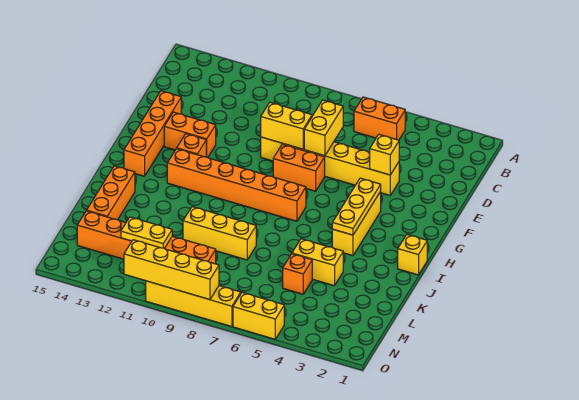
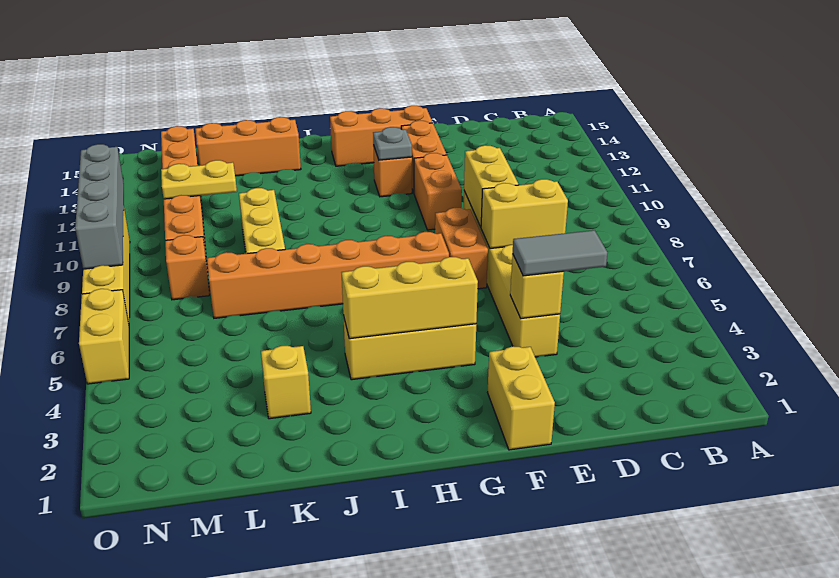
orange brick B5:B6 level 1 -> orange brick F10:F11 level 1
none -> grey tile D4:E4 level 3
orange brick E14:H14 level 1 -> orange brick F14:H14 level 1
yellow plate G4:I4 level 2 -> yellow brick G4:I4 level 2
none -> grey plate G12 level 2
orange brick H7:H12 level 1 -> orange brick G7:L7 level 1
yellow brick I1 level 1 -> yellow brick K3 level 1
yellow brick K4:K5 level 1 -> yellow brick F1:F2 level 1
orange brick L5 level 1 -> orange brick M8 level 1
yellow plate M11:M12 level 2 -> yellow plate L11:M11 level 2
yellow brick O8:O11 level 2 -> grey brick O8:O11 level 2

